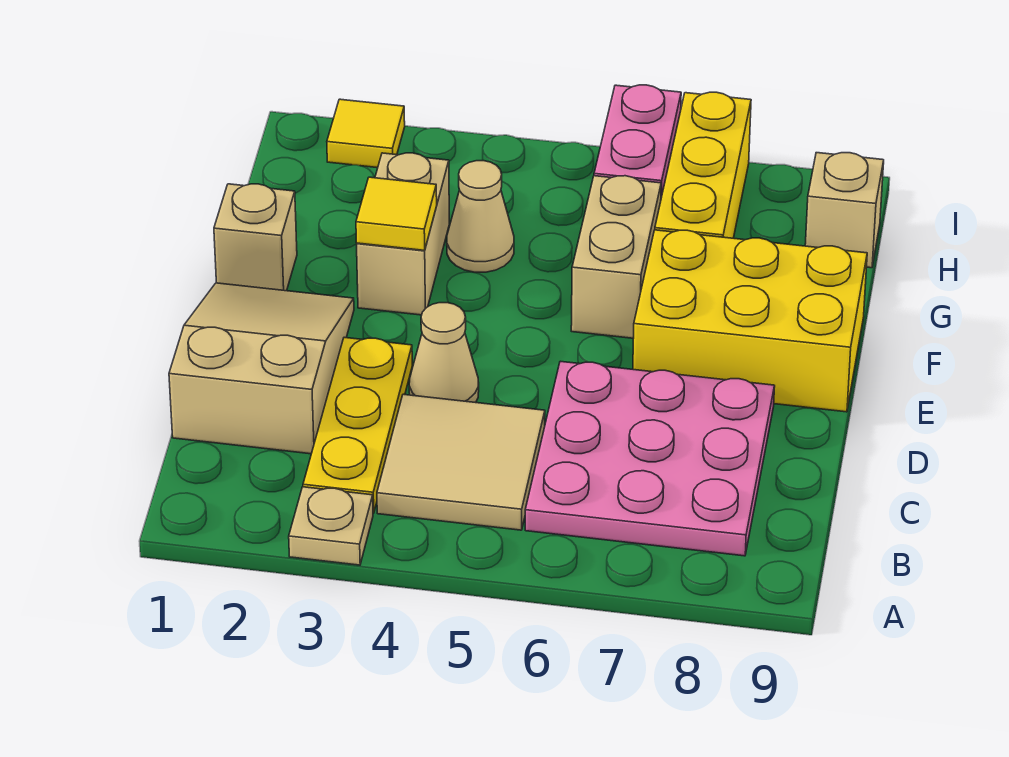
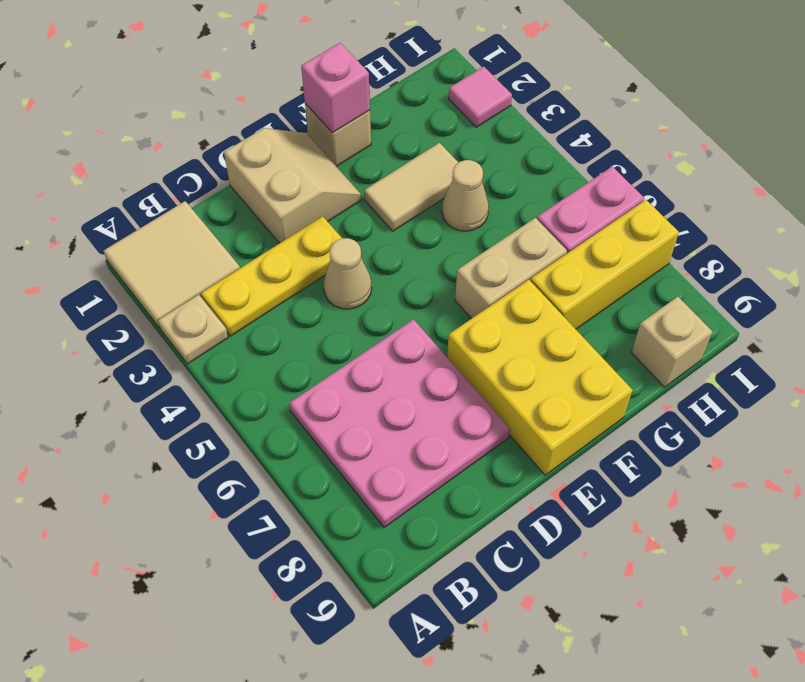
tan tile B4:C5 level 1 -> tan tile A1:B2 level 1
tan slope C1:E2 level 1 top C -> tan slope D1:E2 level 1 top D
none -> pink brick F1 level 2
tan brick F3:G3 level 1 -> tan tile F3:G3 level 1
yellow tile F3 level 2 -> none
yellow tile I2 level 1 -> pink tile I2 level 1

